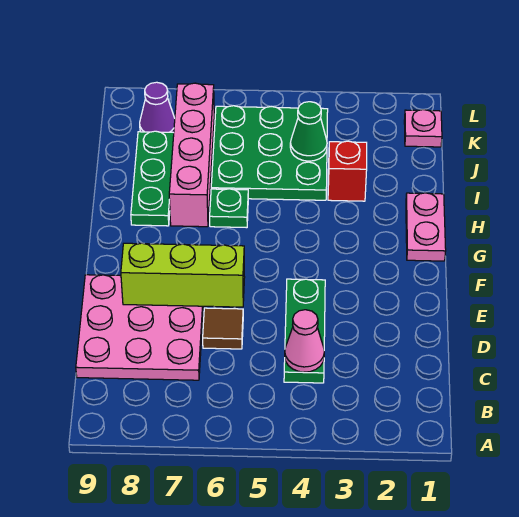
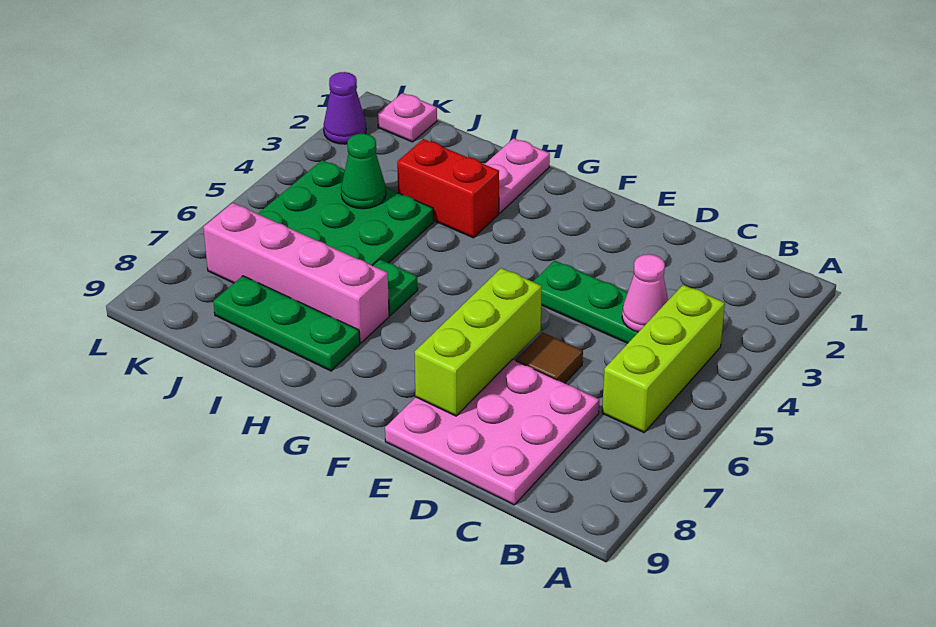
none -> lime brick B4:B6 level 1
pink plate G1:H1 level 1 -> pink plate H1:H2 level 1
red brick I3 level 1 -> red brick H3:I3 level 1
purple cone K8 level 1 -> purple cone L2 level 1

